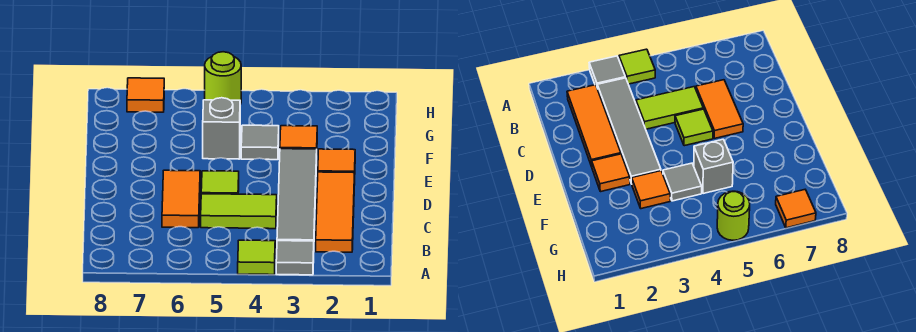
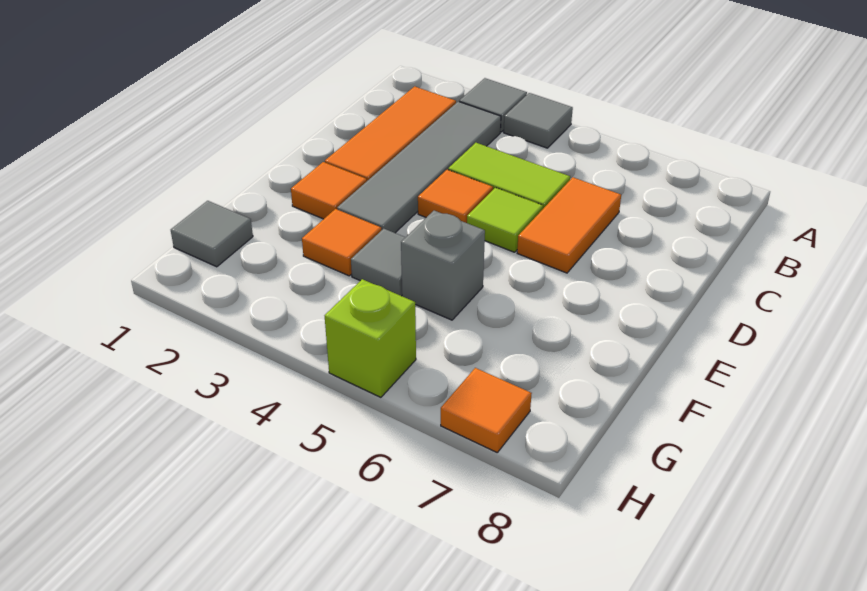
lime tile A4 level 1 -> grey tile A4 level 1
none -> orange tile D4 level 1
none -> grey tile G1 level 1
lime round brick H5 level 1 -> lime brick H5 level 1

